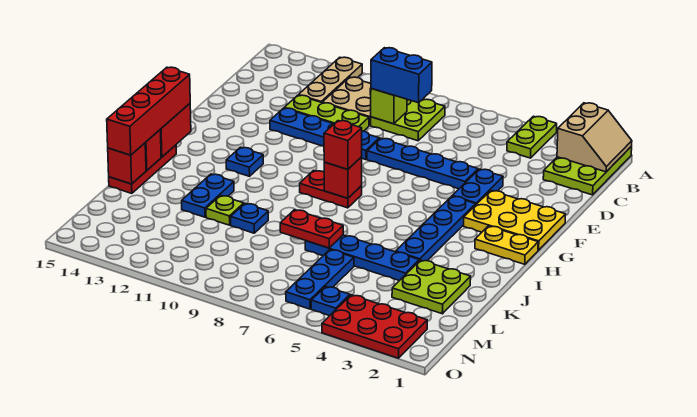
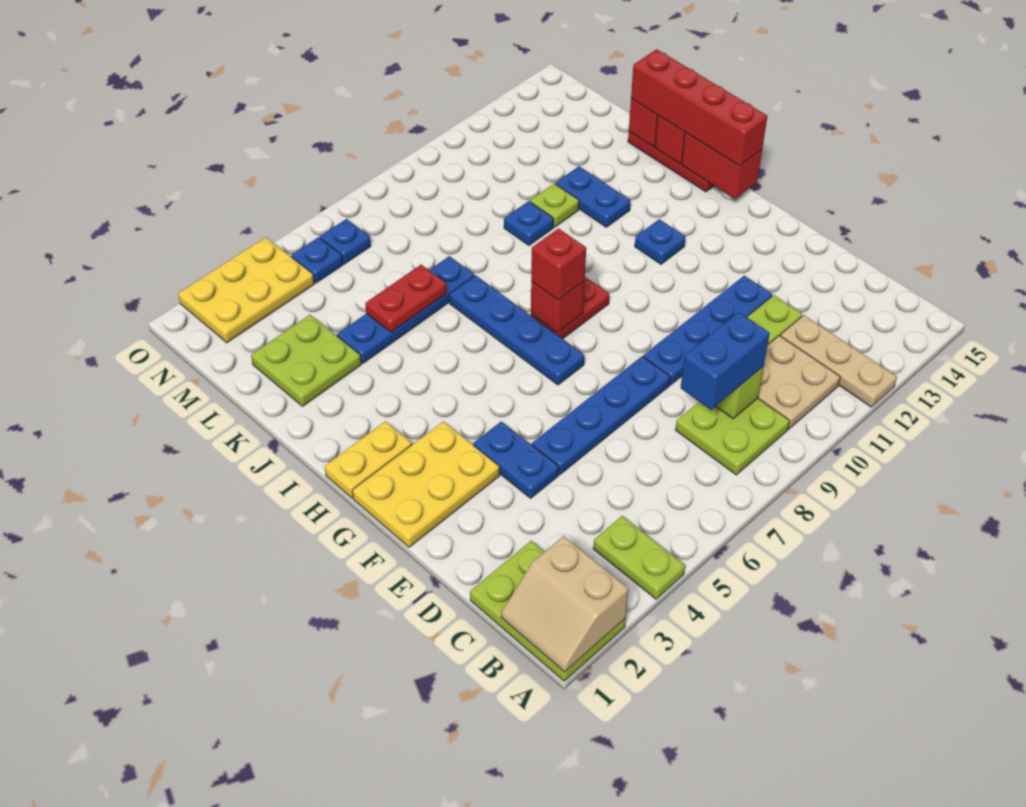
blue plate G4:J4 level 1 -> blue plate G7:J7 level 1
red plate K7:K8 level 2 -> red plate K5:K6 level 2
blue plate L6:N6 level 1 -> blue plate N6 level 1
red plate N2:O4 level 1 -> yellow plate N2:O4 level 1

